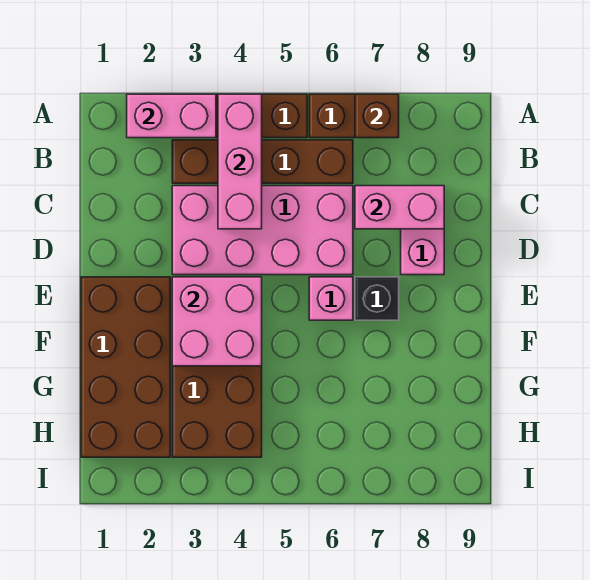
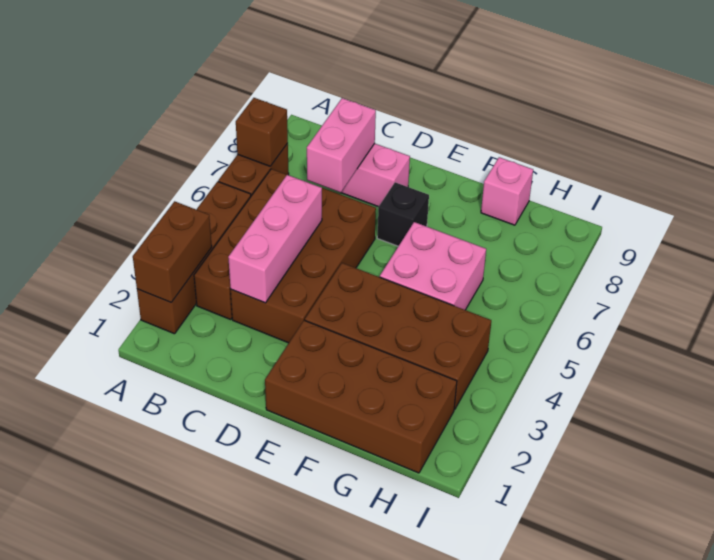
pink brick A2:A3 level 2 -> brown brick A2:A3 level 2
pink brick A4:C4 level 2 -> pink brick C3:C5 level 2
pink brick C3:D6 level 1 -> brown brick C3:D6 level 1
pink brick E3:F4 level 2 -> pink brick F5:G6 level 1
pink brick E6 level 1 -> pink brick G9 level 1

